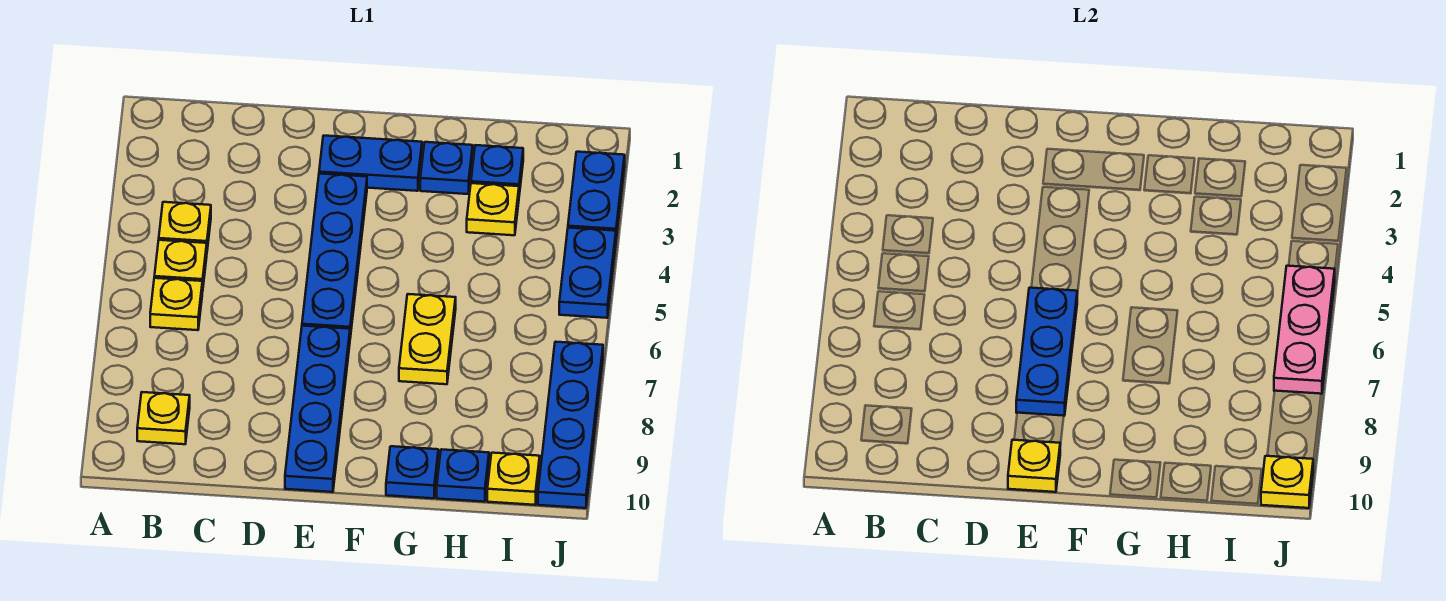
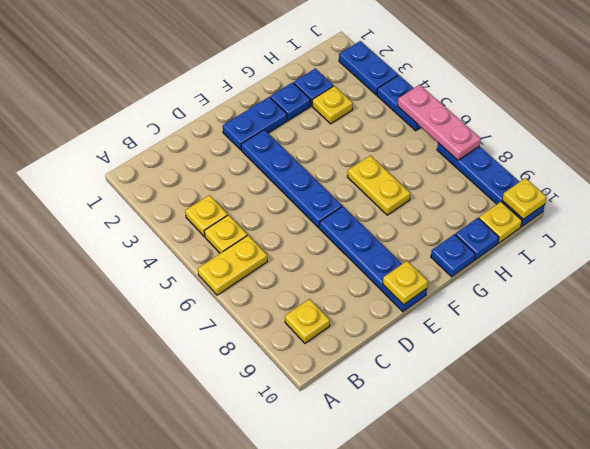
yellow plate B6 level 1 -> yellow plate A6:B6 level 1
blue plate E6:E8 level 2 -> none

